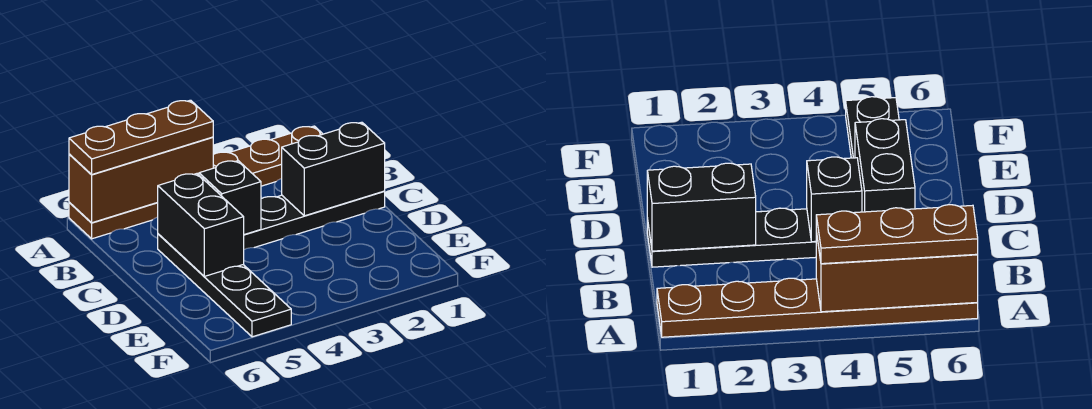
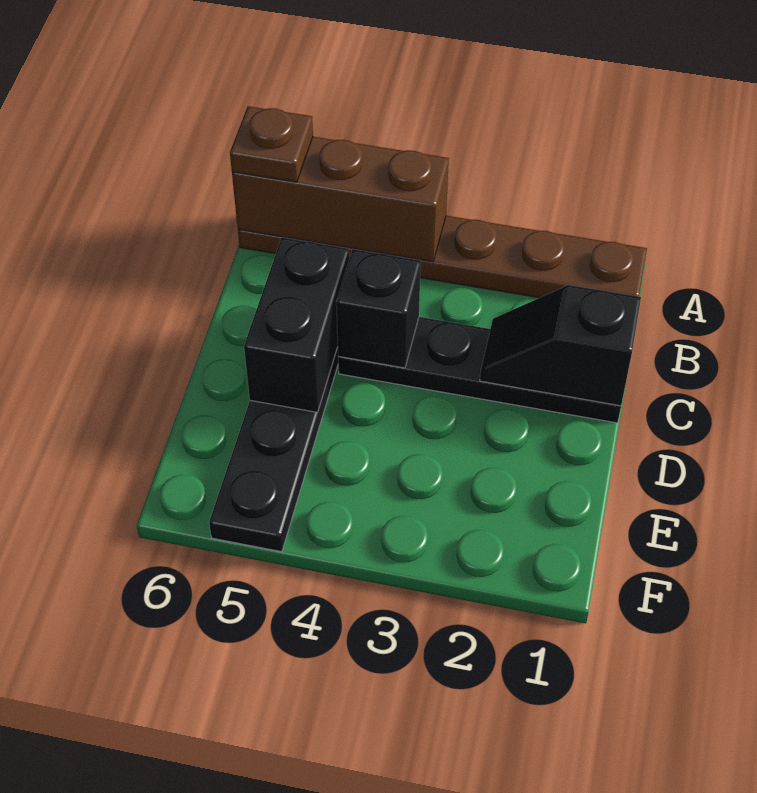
brown plate A4:A6 level 3 -> brown plate A6 level 3
black brick C1:C2 level 2 -> black slope C1:C2 level 2 top 1

